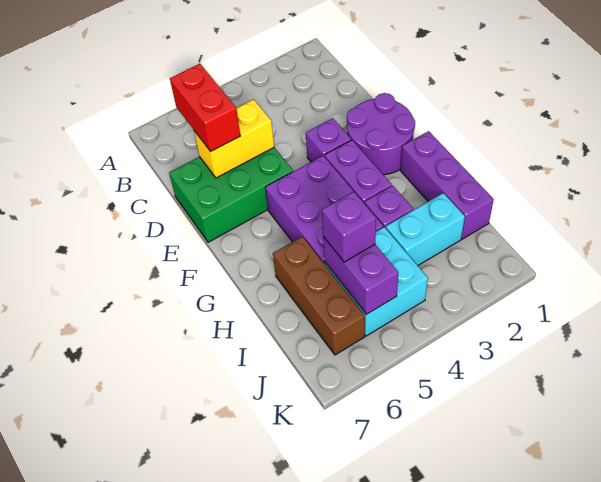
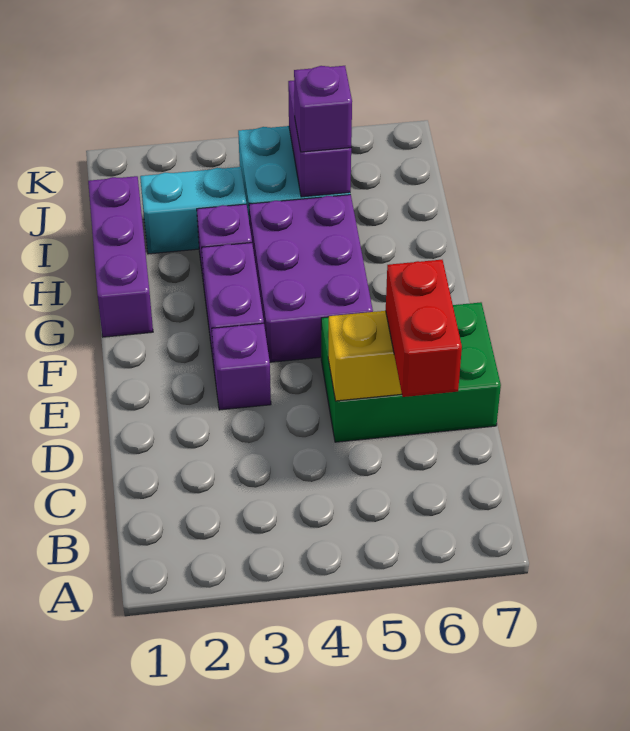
purple round brick E1:F2 level 1 -> none
brown brick H6:J6 level 1 -> none

